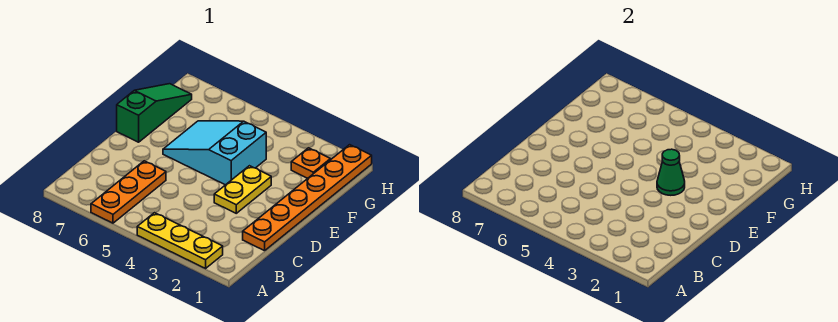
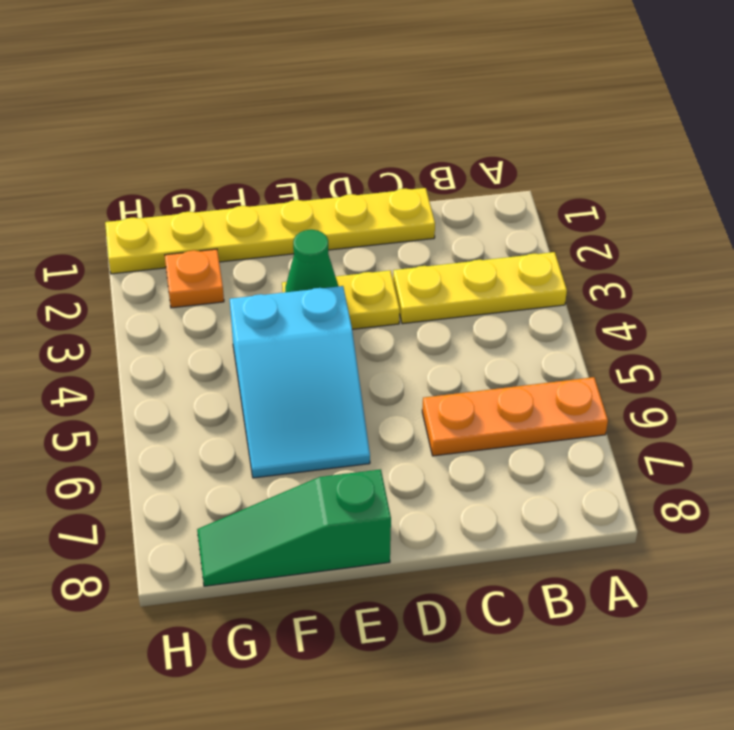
yellow plate A2:A4 level 1 -> yellow plate A3:C3 level 1
orange plate C1:H1 level 1 -> yellow plate C1:H1 level 1

